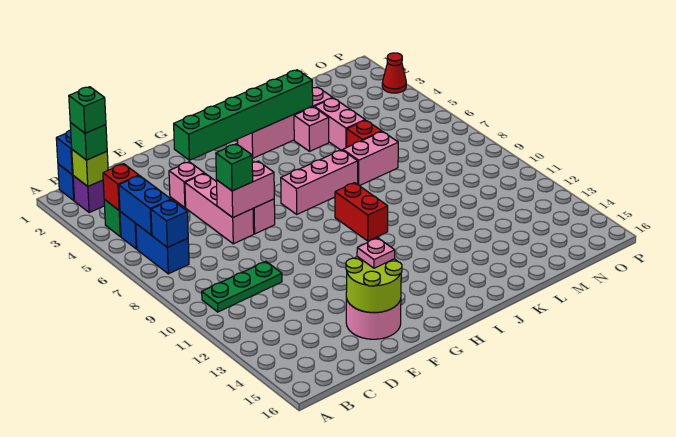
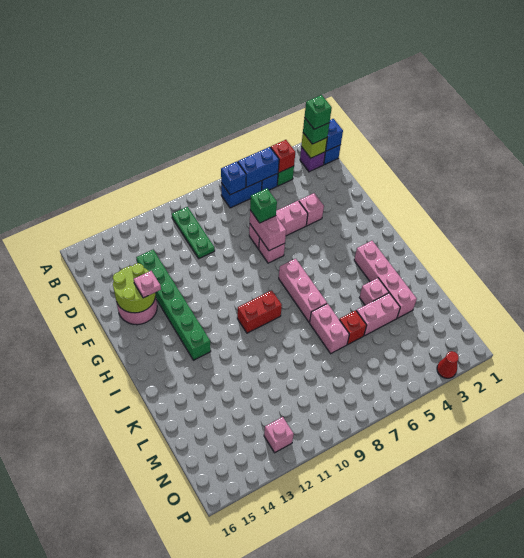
green brick F3:K3 level 2 -> green brick D13:I13 level 1
none -> pink brick O12 level 1

